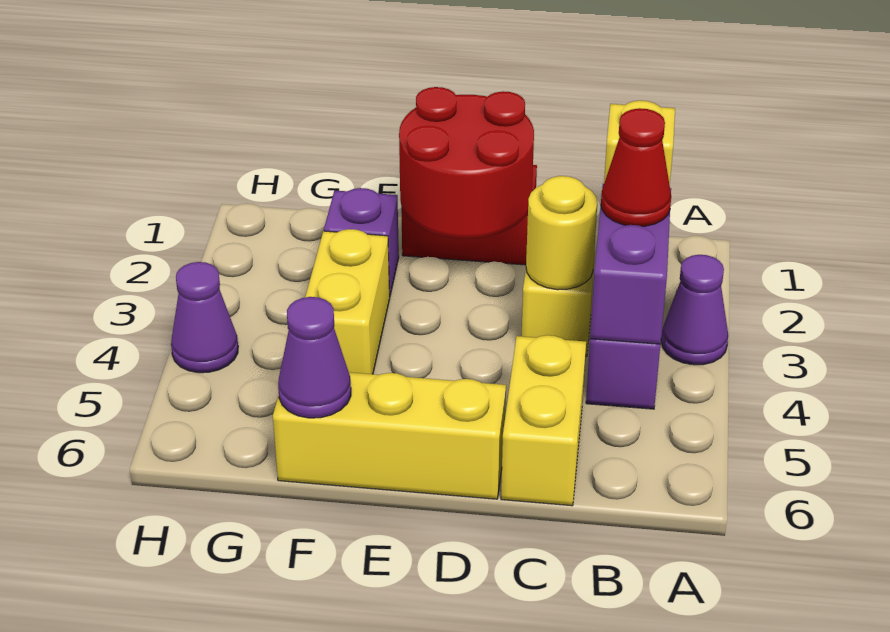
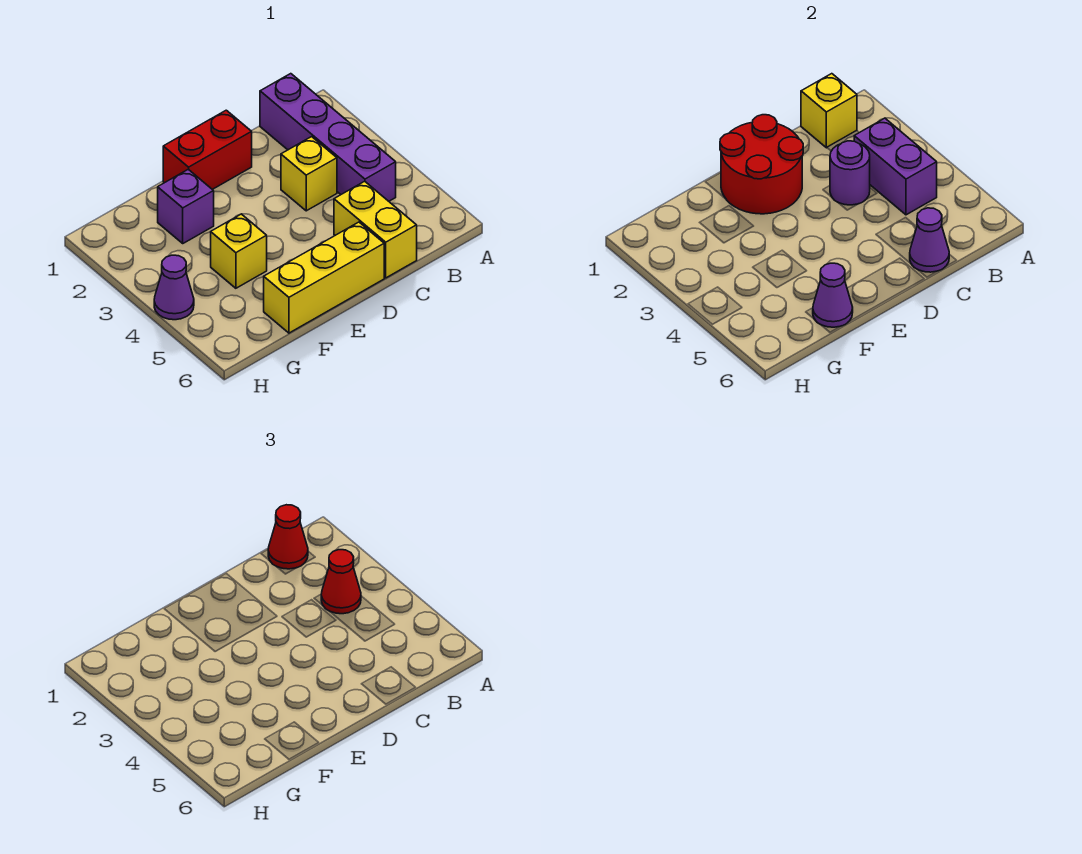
purple cone A3 level 1 -> purple cone C6 level 2
none -> red cone B1 level 3
yellow round brick C3 level 2 -> purple round brick C3 level 2
yellow brick F3:F4 level 1 -> yellow brick F4 level 1

